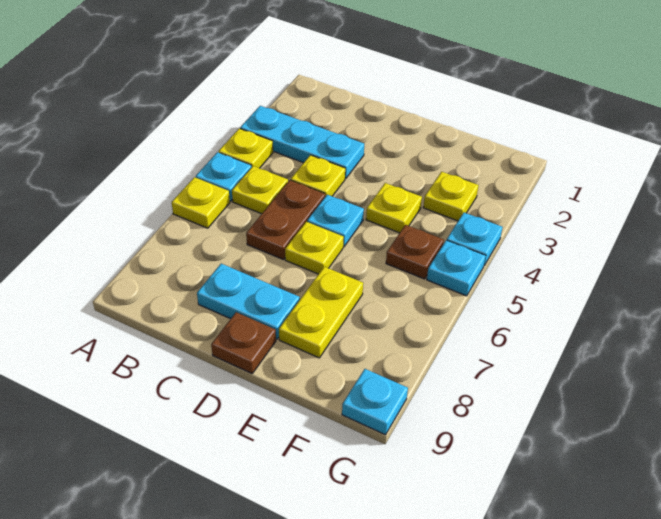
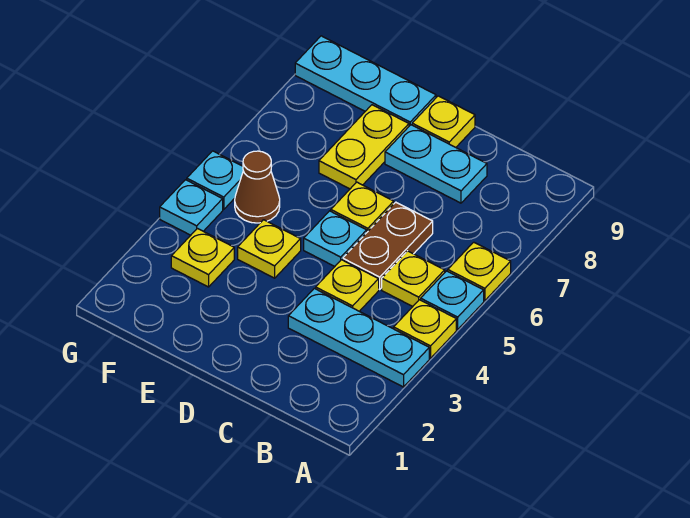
brown plate D9 level 1 -> yellow plate D9 level 1
brown plate F5 level 1 -> brown cone F5 level 1
cyan plate G9 level 1 -> cyan plate E9:G9 level 1

